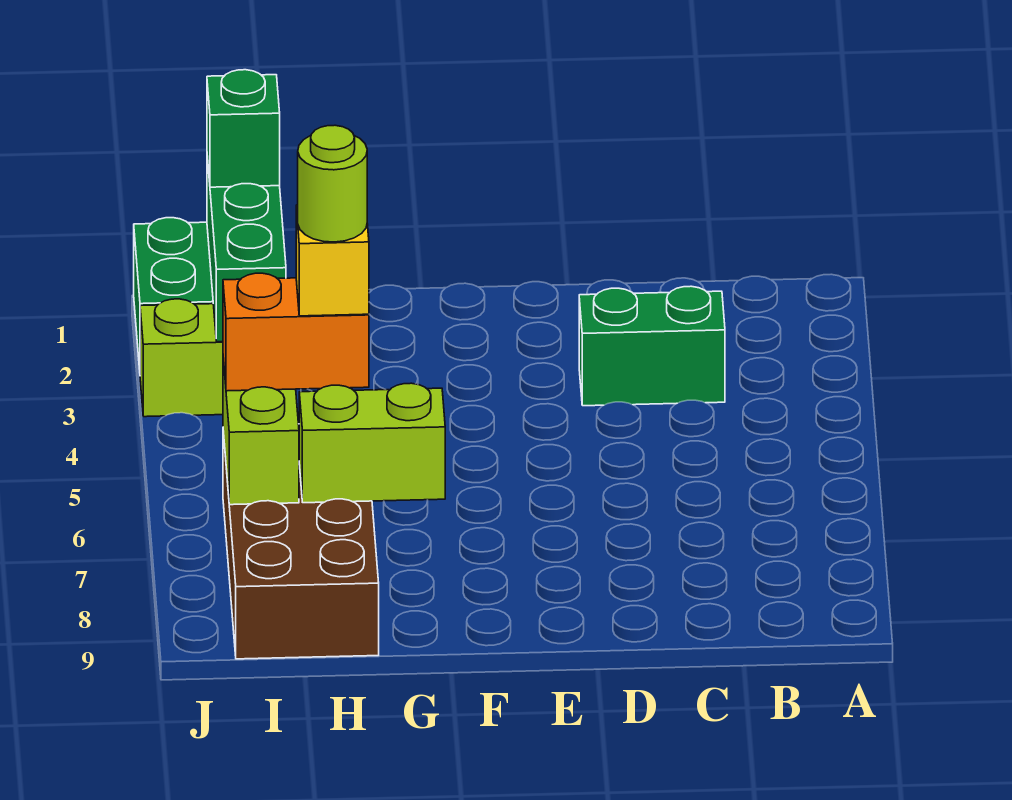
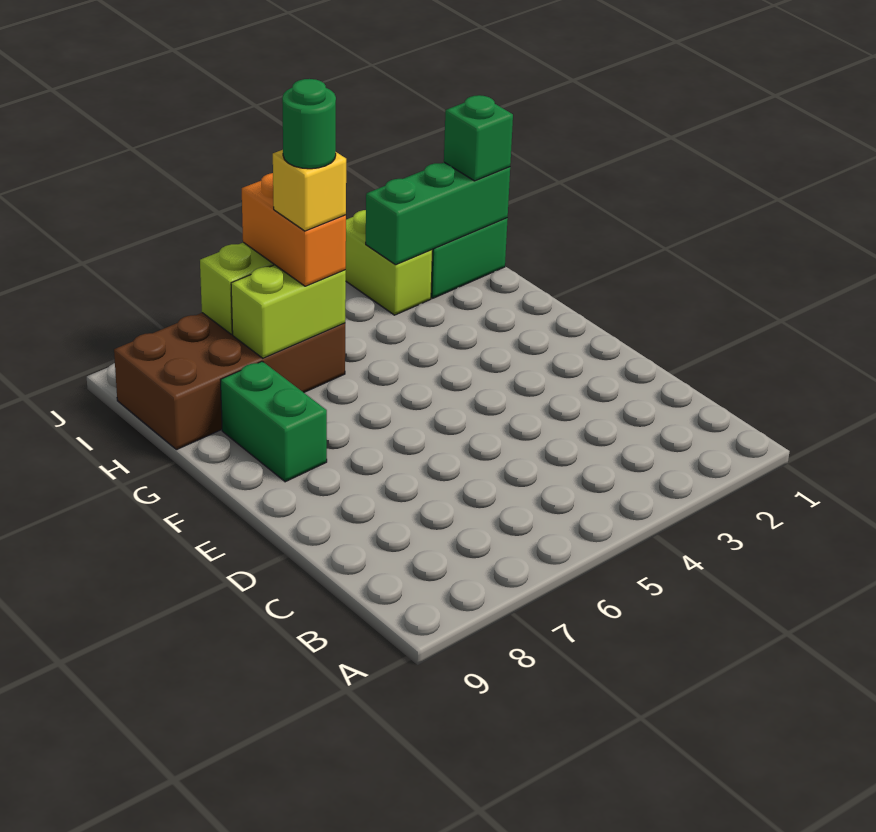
green brick C3:D3 level 1 -> green brick F8:G8 level 1
lime brick G7:H7 level 2 -> lime brick H6:H7 level 2
lime round brick H6 level 5 -> green round brick H6 level 5

